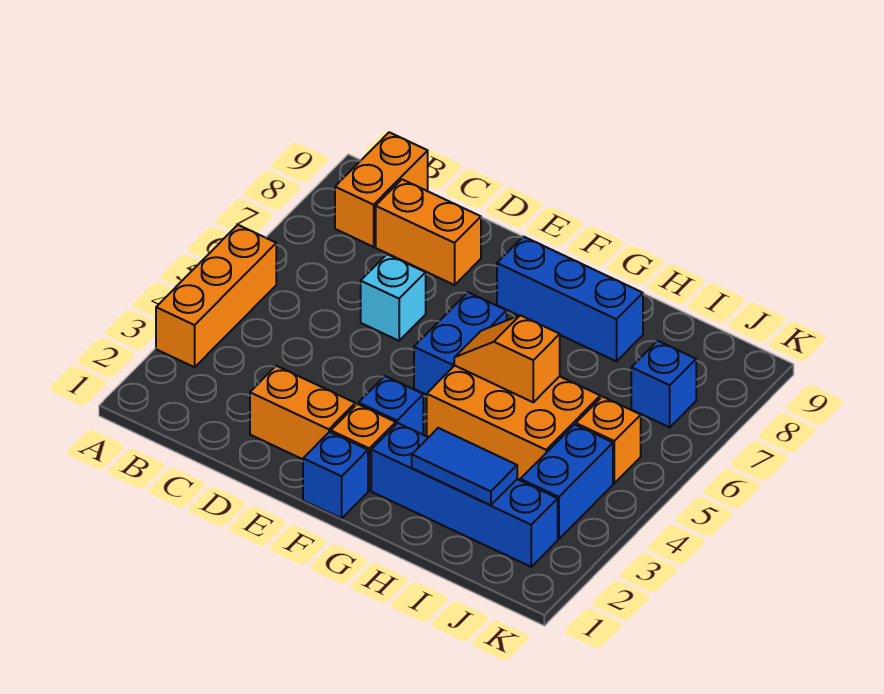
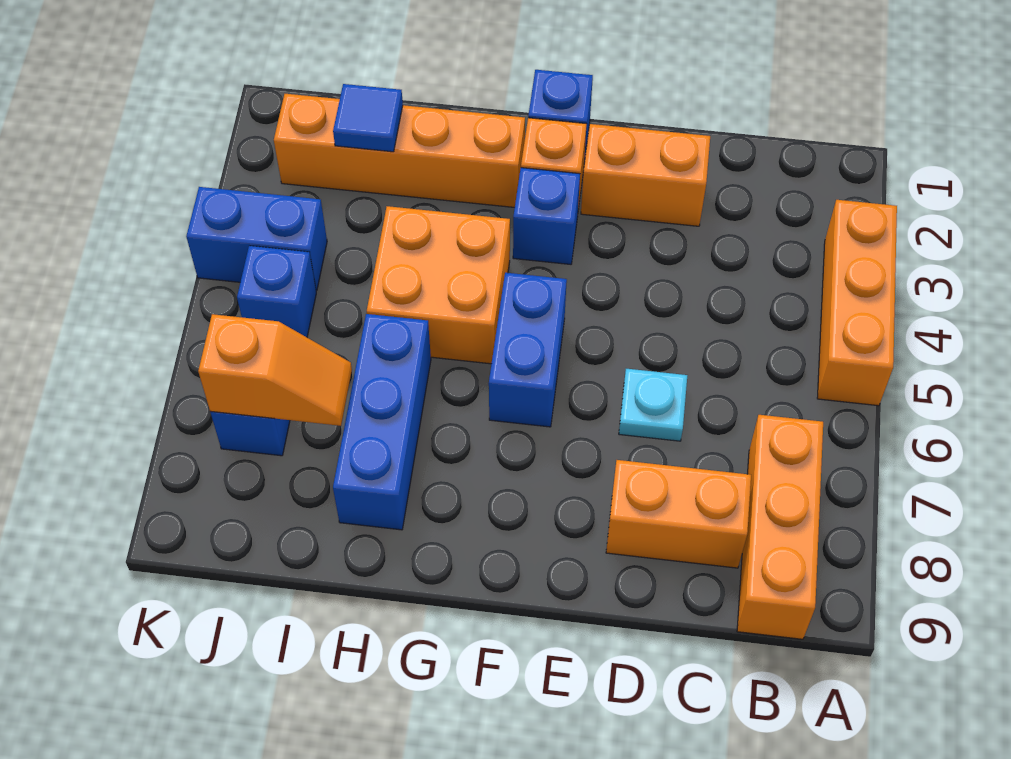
orange brick B8:B9 level 1 -> orange brick B7:B9 level 1
cyan brick D6 level 1 -> cyan plate D6 level 1
blue brick F8:H8 level 1 -> blue brick H6:H8 level 1
blue brick G2:J2 level 1 -> orange brick G2:J2 level 1
orange brick G4:I5 level 1 -> orange brick G4:H5 level 1
orange slope G5:H5 level 2 top H -> orange slope I7:J7 level 2 top J
blue tile H2:I2 level 2 -> blue tile I2 level 2
blue brick J3:J4 level 1 -> blue brick J4:K4 level 1
orange brick J5 level 1 -> blue brick J5 level 1

